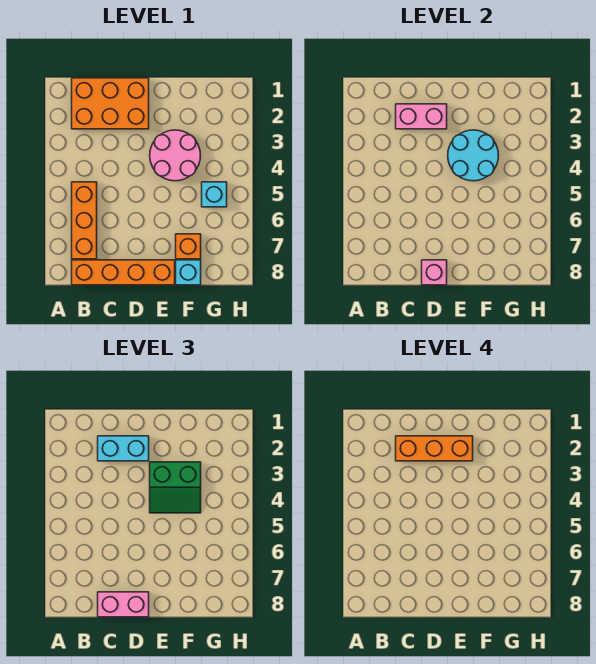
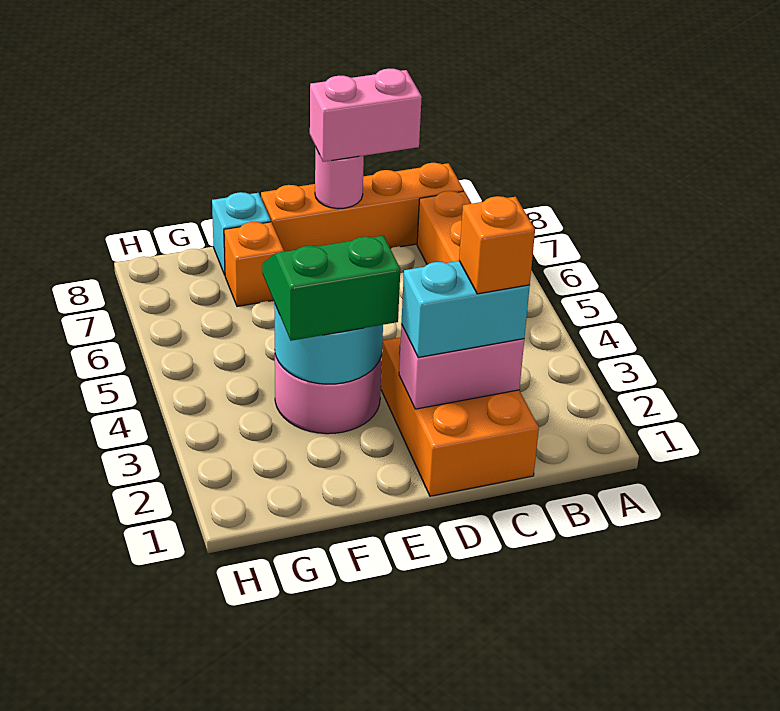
orange brick B1:D2 level 1 -> orange brick C1:D3 level 1
orange brick C2:E2 level 4 -> orange brick C2 level 4
pink brick D8 level 2 -> pink round brick D8 level 2
cyan brick G5 level 1 -> none

